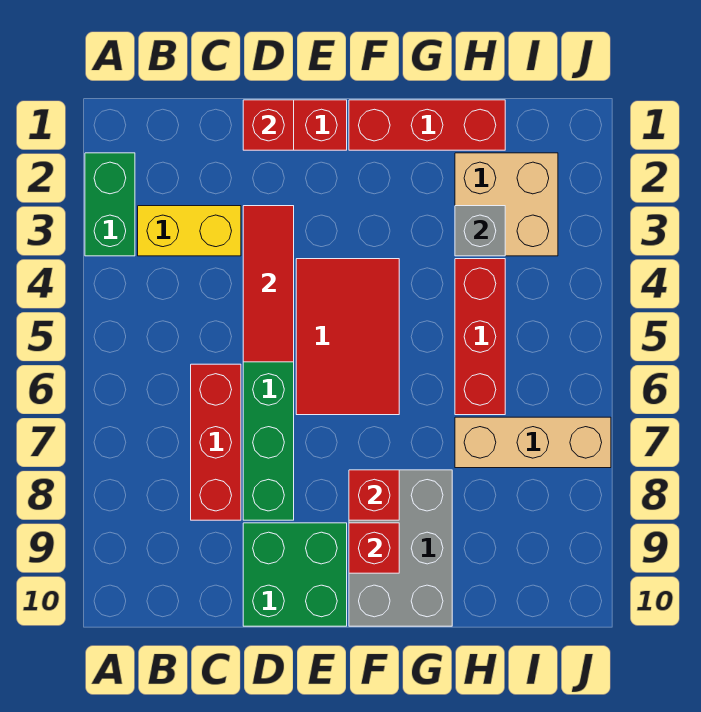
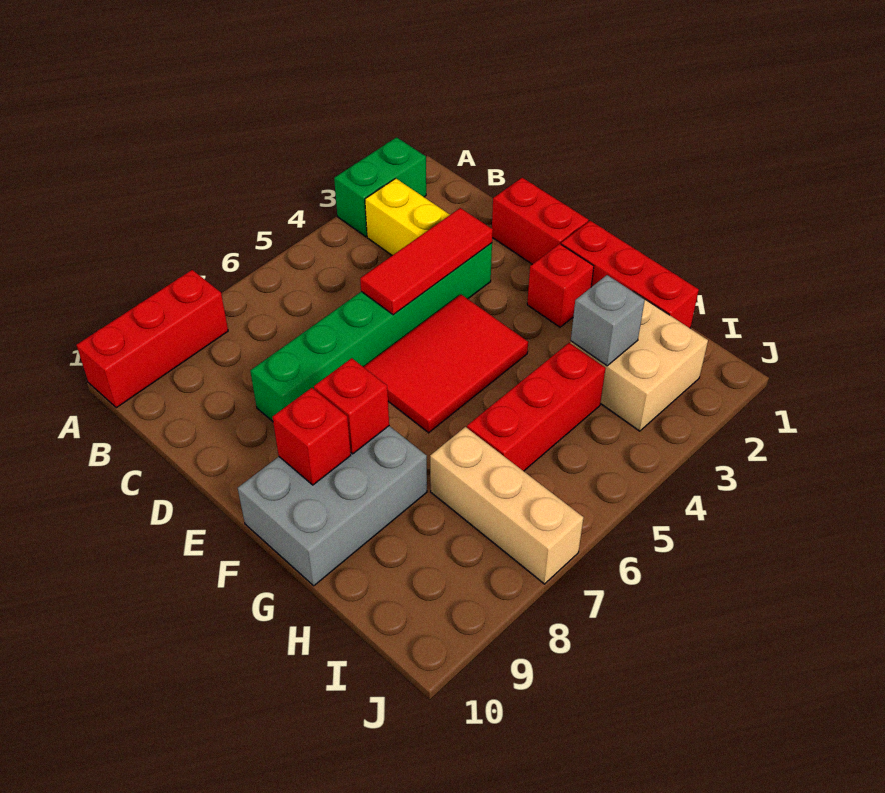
red brick C6:C8 level 1 -> red brick A8:A10 level 1
red brick D1 level 2 -> red brick F2 level 1
green brick D9:E10 level 1 -> none

